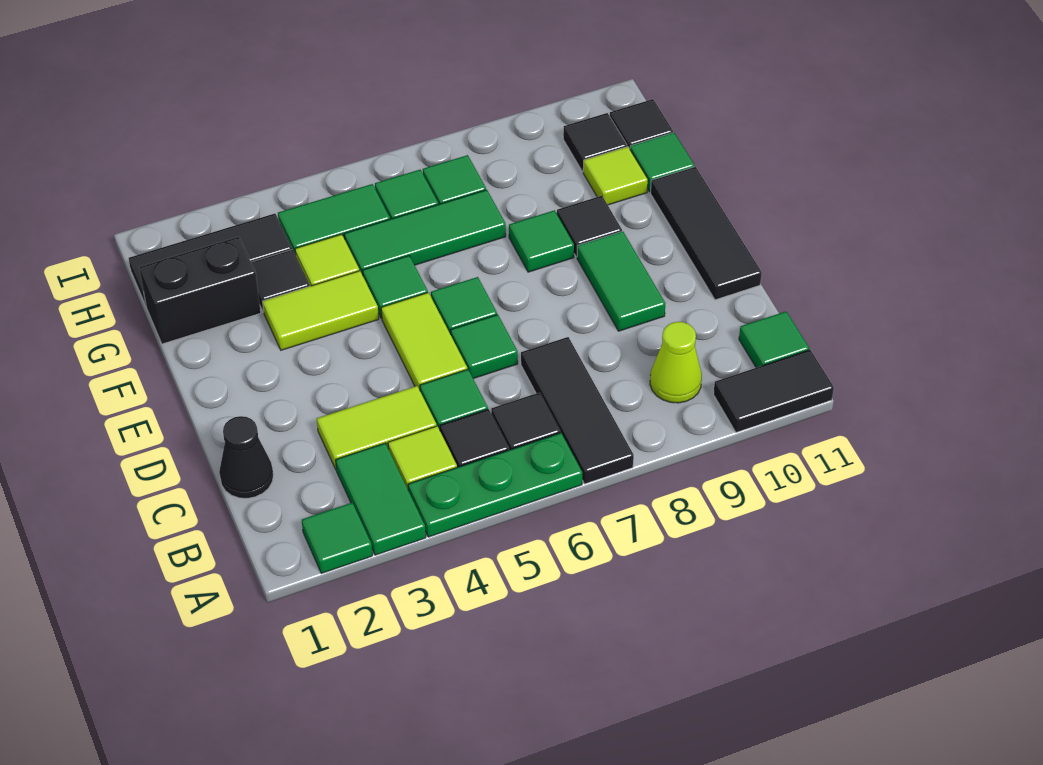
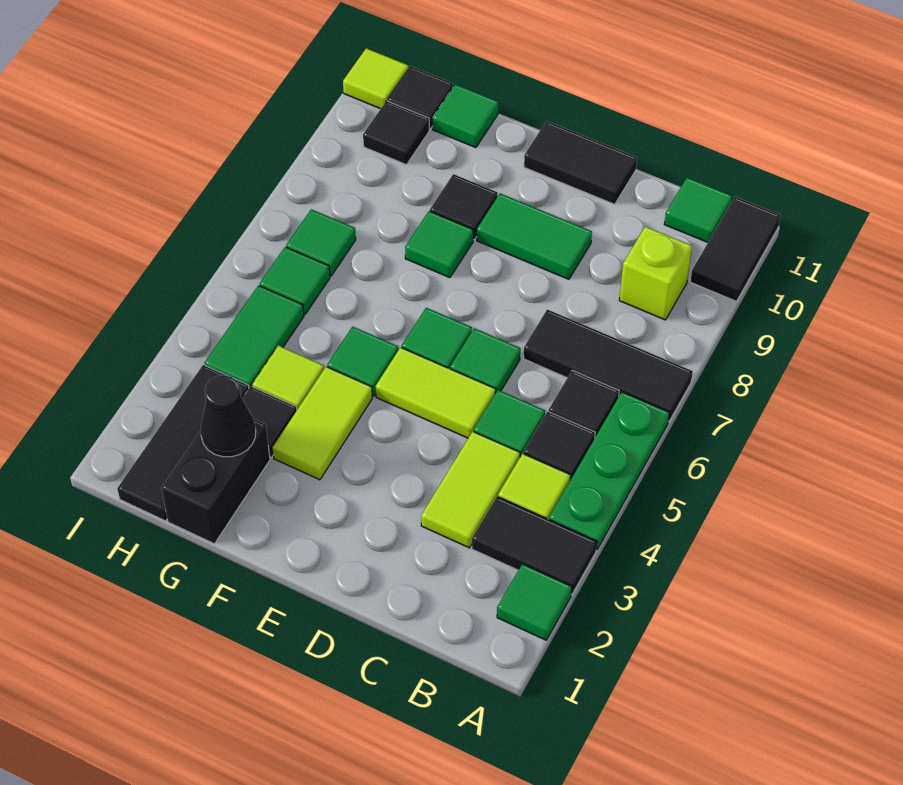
green tile A3:B3 level 1 -> black tile A3:B3 level 1
lime cone B9 level 1 -> lime brick B9 level 1
black cone C1 level 1 -> black cone G2 level 2
black tile D11:F11 level 1 -> black tile D11:E11 level 1
green tile G5:G7 level 1 -> none
lime tile G10 level 1 -> lime tile I11 level 1

